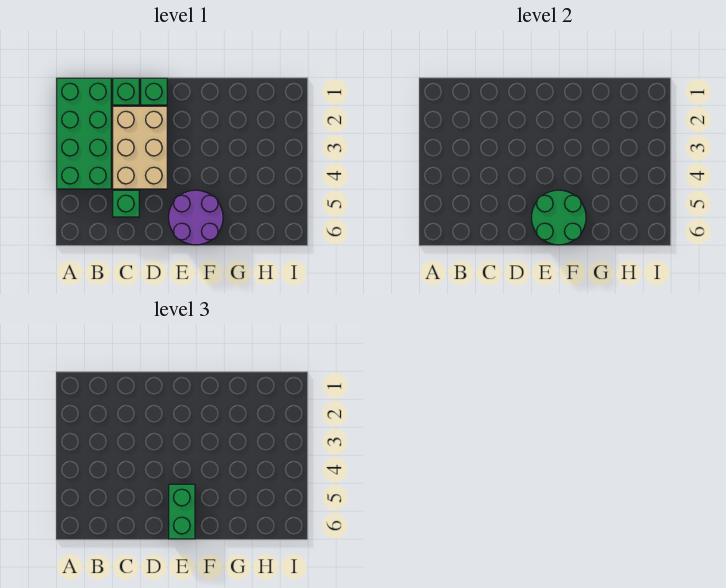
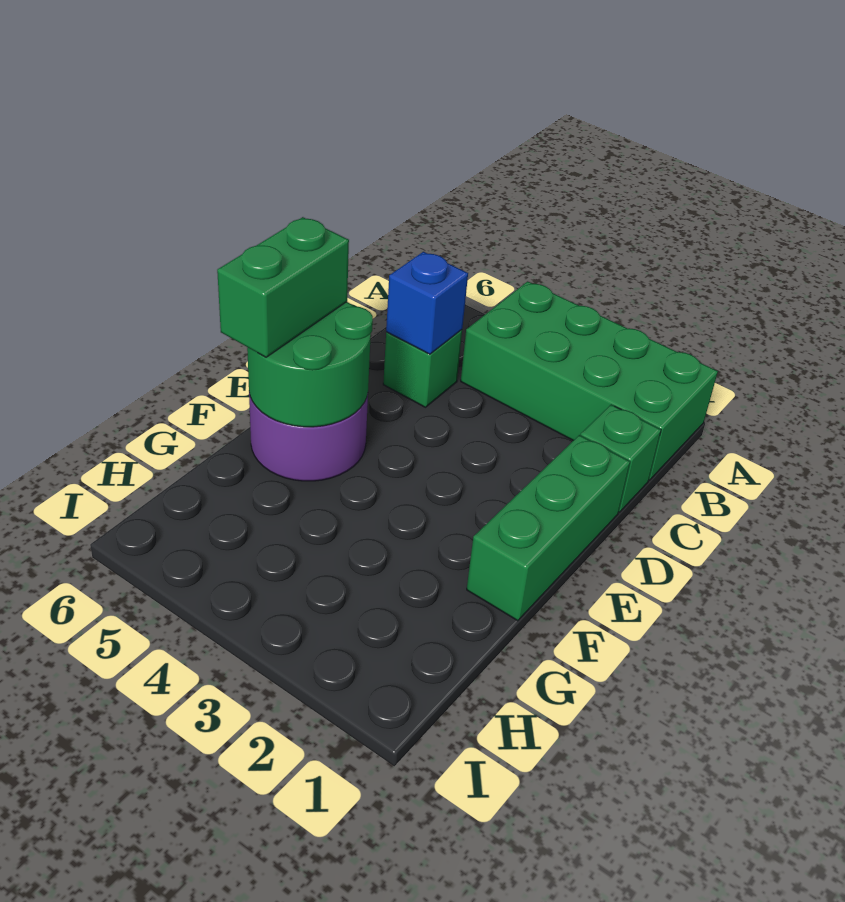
tan brick C2:D4 level 1 -> none
none -> blue brick C5 level 2
green brick D1 level 1 -> green brick D1:F1 level 1
green brick E5:E6 level 3 -> green brick E6:F6 level 3

